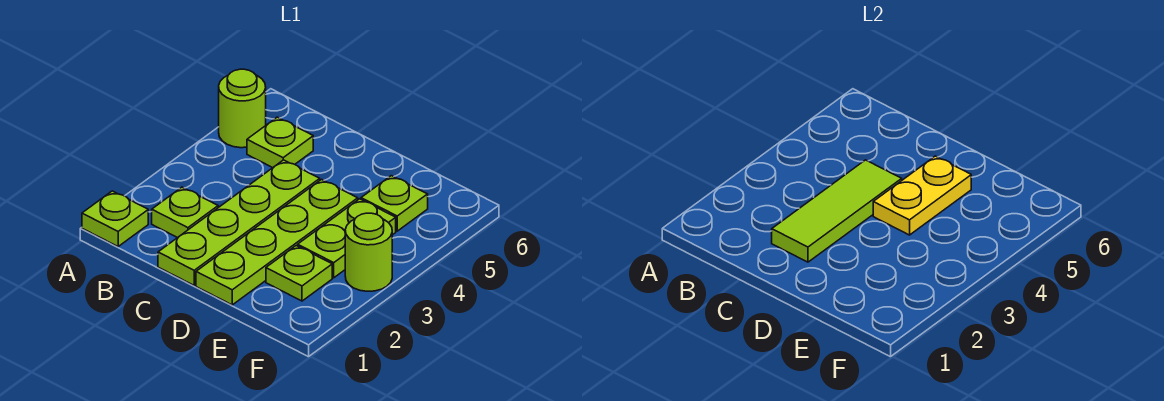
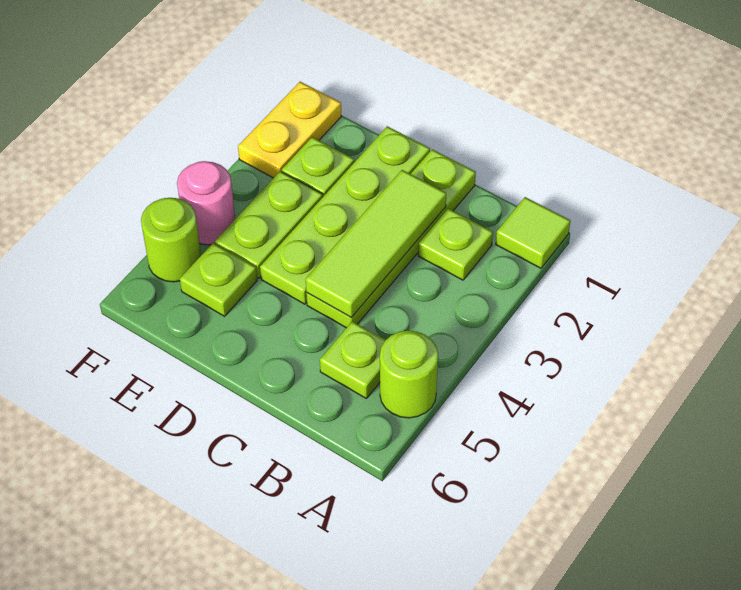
lime plate A1 level 1 -> lime tile A1 level 1
yellow plate D4:D5 level 2 -> yellow plate F1:F2 level 1
lime round brick F3 level 1 -> lime round brick F5 level 1
none -> pink round brick F4 level 1

